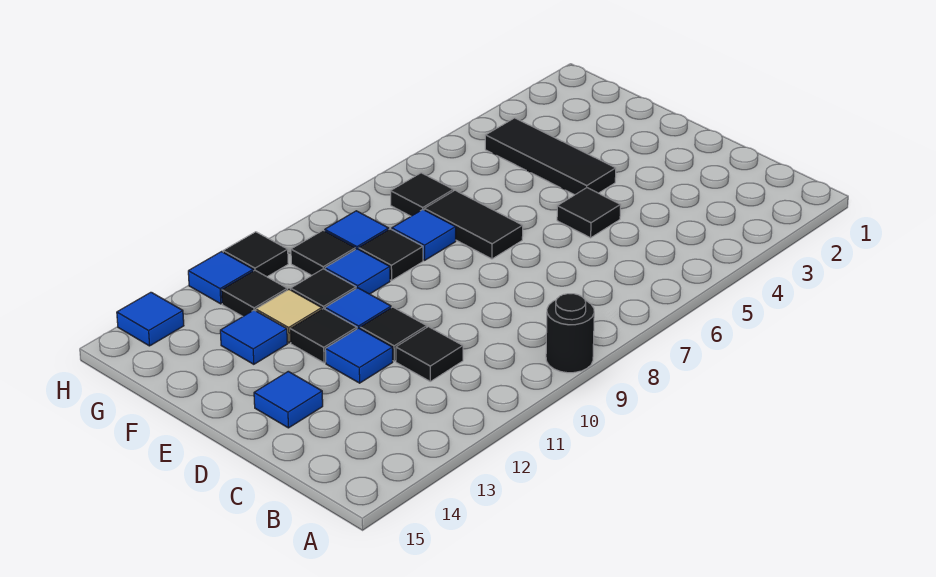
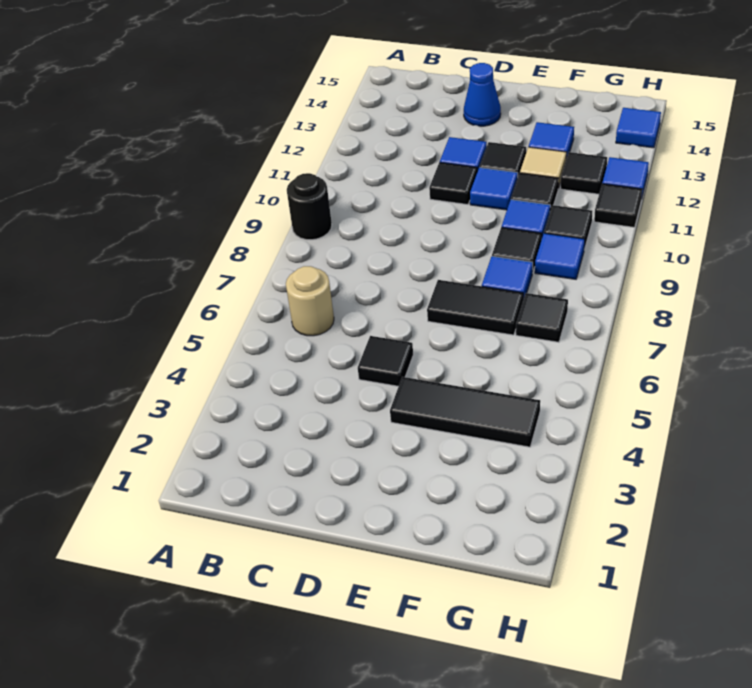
none -> tan round brick B6 level 1
black tile C11 level 1 -> none
blue tile D14 level 1 -> blue cone D14 level 1

